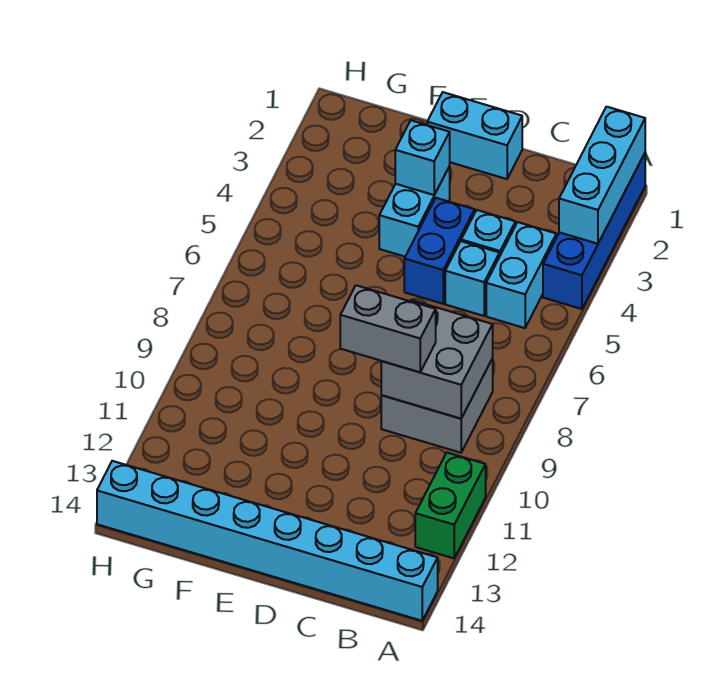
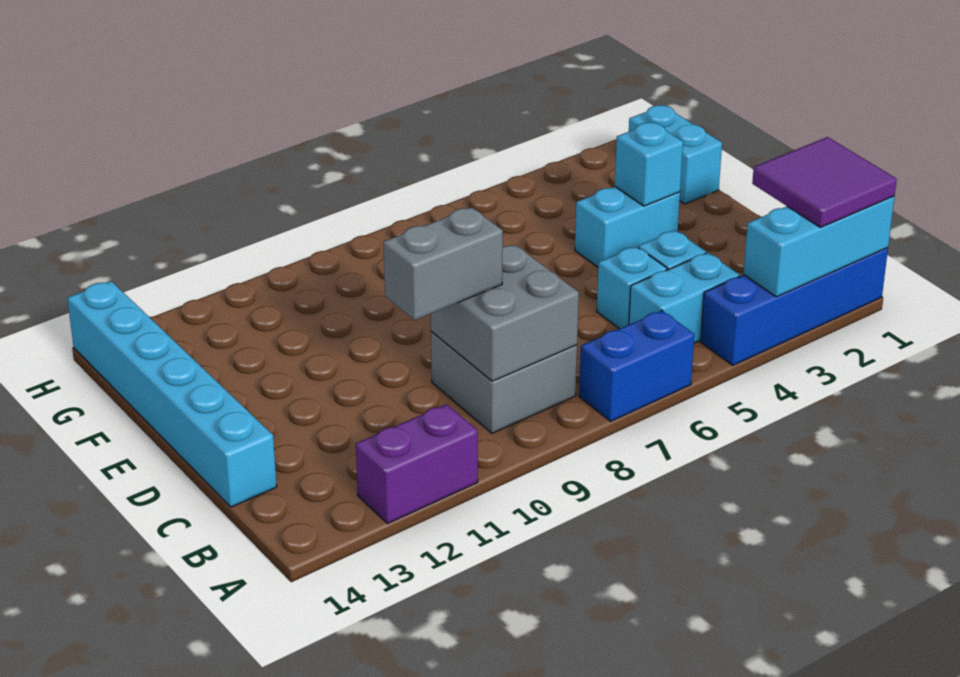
none -> purple tile A1:B2 level 3
green brick A11:A12 level 1 -> purple brick A11:A12 level 1
cyan brick A14:H14 level 1 -> cyan brick C14:H14 level 1
grey brick C9:D9 level 3 -> grey brick C9:C10 level 3
cyan brick D1:E1 level 1 -> cyan brick F1:G1 level 1
blue brick D4:D5 level 1 -> blue brick A6:A7 level 1

